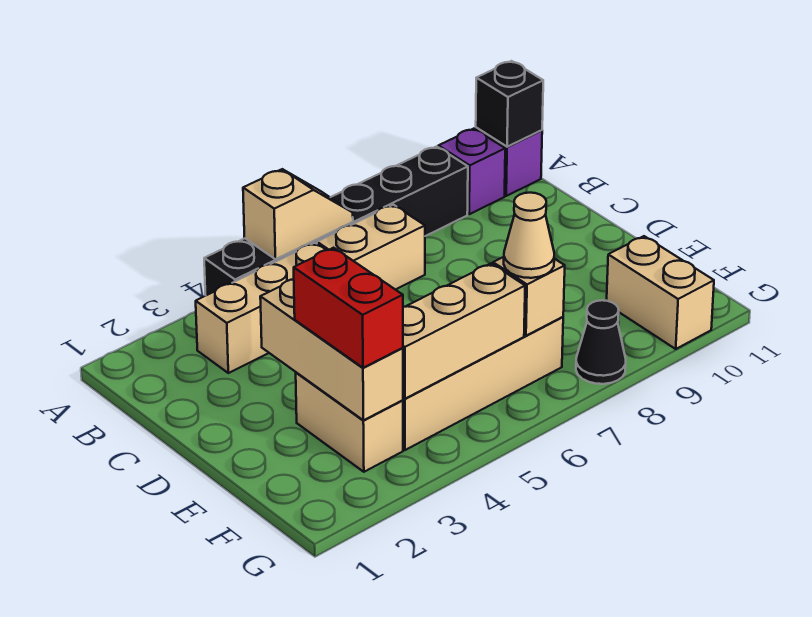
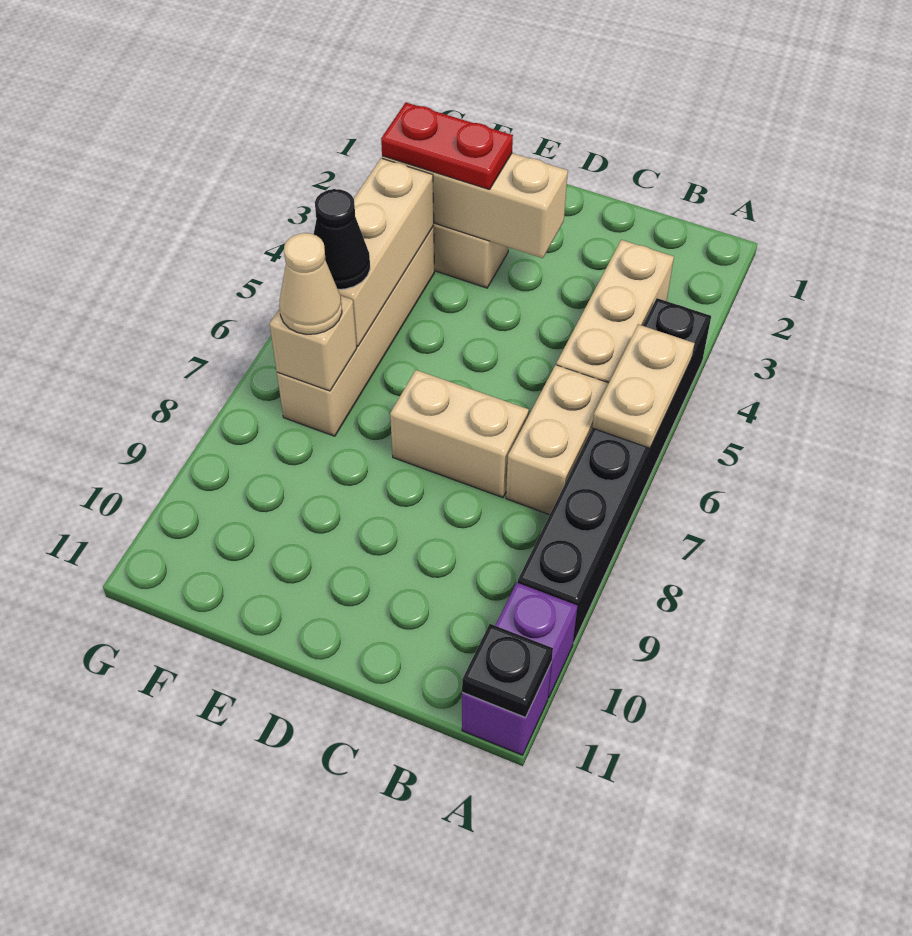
tan slope A5:A6 level 2 top 5 -> tan plate A5:A6 level 2
black brick A11 level 2 -> black plate A11 level 2
red brick E3:F3 level 3 -> red plate E3:F3 level 3
tan brick F10:G10 level 1 -> tan brick C7:D7 level 1
black cone G8 level 1 -> black cone F6 level 3

